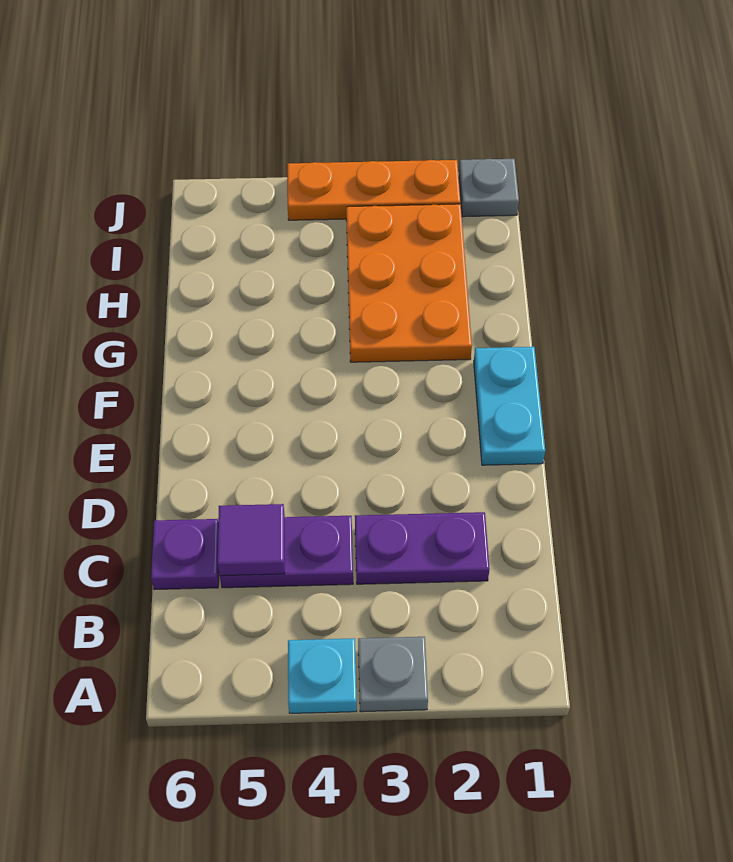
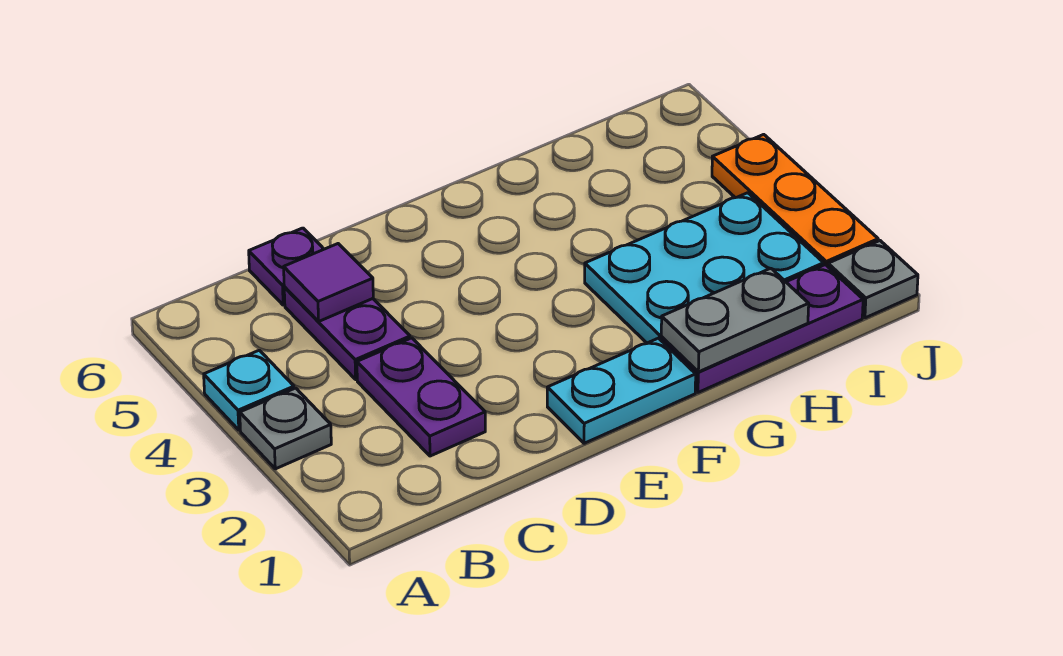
none -> purple plate G1:I1 level 1
none -> grey plate G1:H1 level 2
orange plate G2:I3 level 1 -> cyan plate G2:I3 level 1

